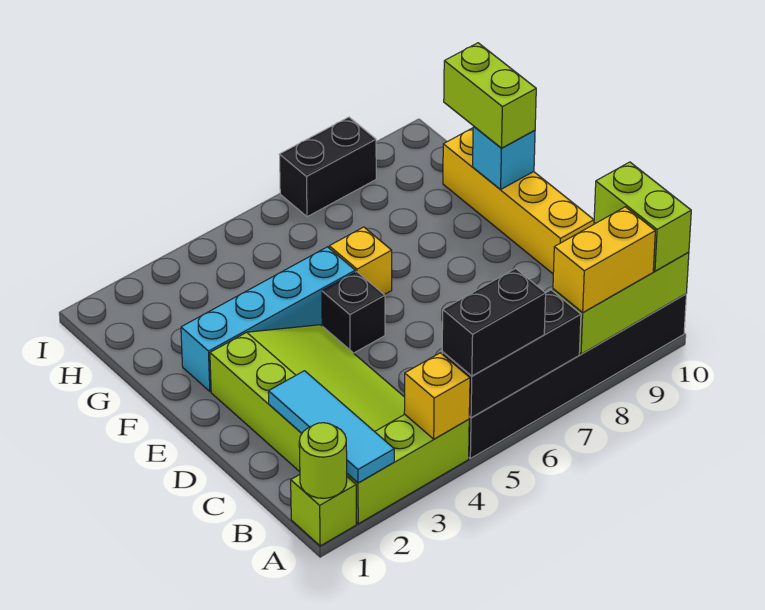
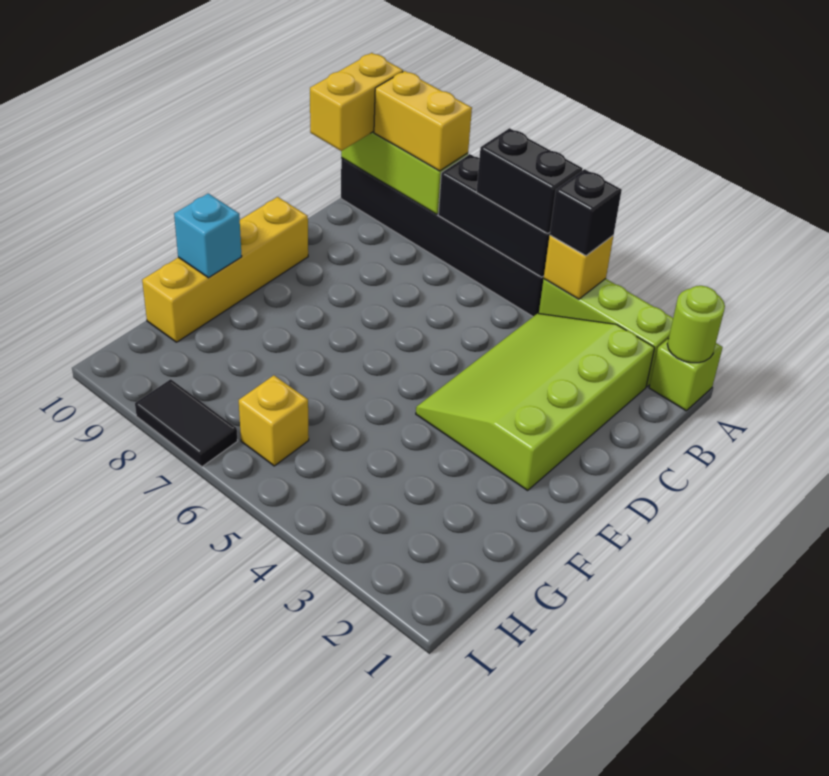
cyan tile A2:C2 level 2 -> none
lime brick A10:B10 level 3 -> yellow brick A10:B10 level 3
black brick E5 level 1 -> black brick A4 level 3
cyan brick F2:F5 level 1 -> none
yellow brick F6 level 1 -> yellow brick H6 level 1
lime brick F10:G10 level 3 -> none
black brick I7:I8 level 1 -> black tile I7:I8 level 1

